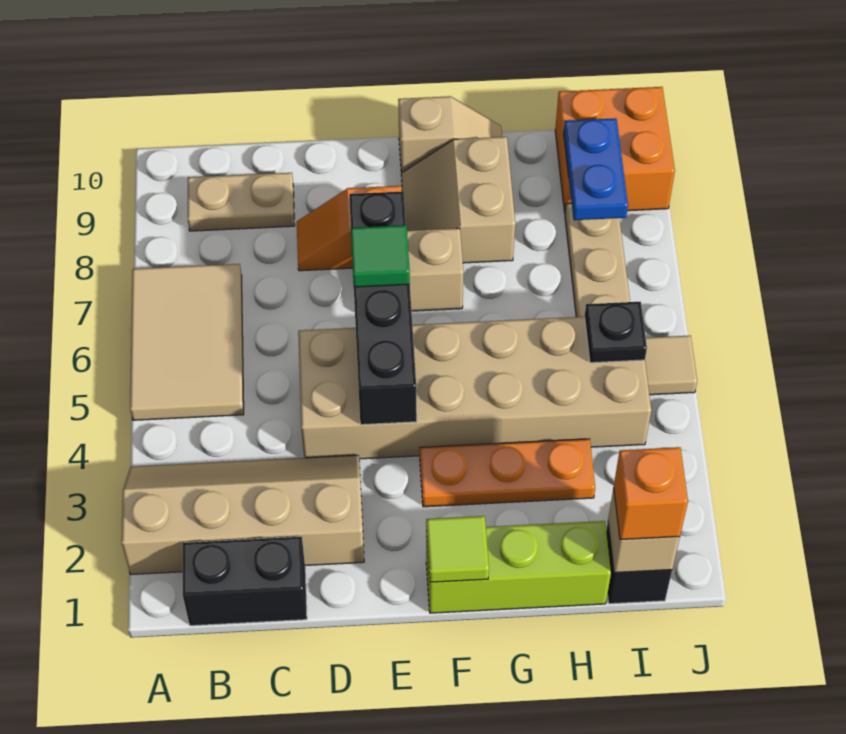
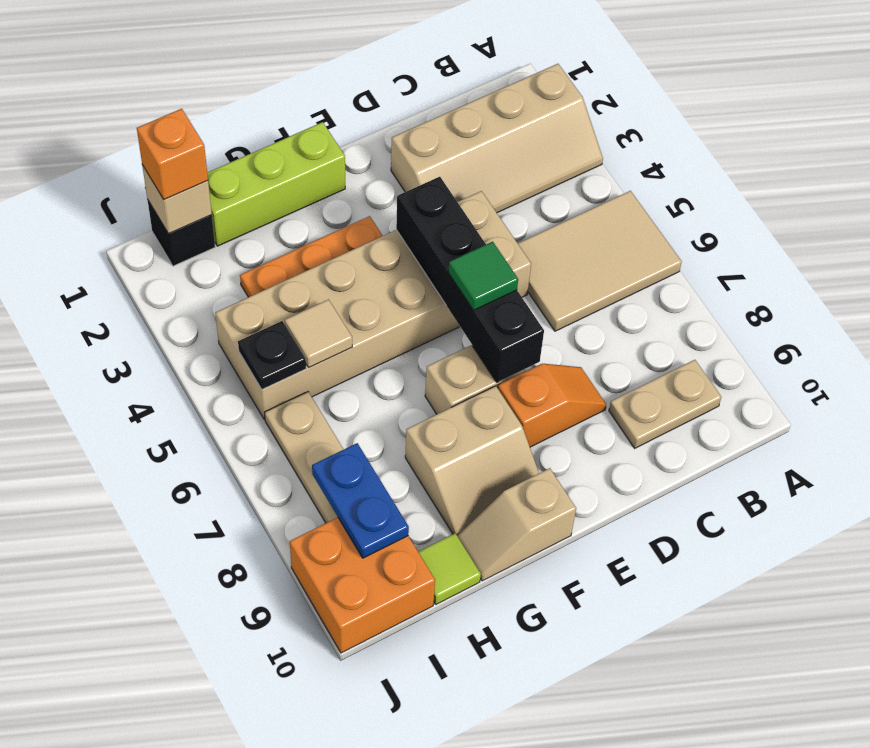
tan tile A5:B7 level 1 -> tan tile A5:C6 level 1
black brick B1:C1 level 1 -> none
lime tile F1 level 2 -> lime tile H10 level 1
tan slope F8:G9 level 1 top G -> tan slope F8:G9 level 1 top 8
tan tile J5 level 1 -> tan tile H5 level 2

